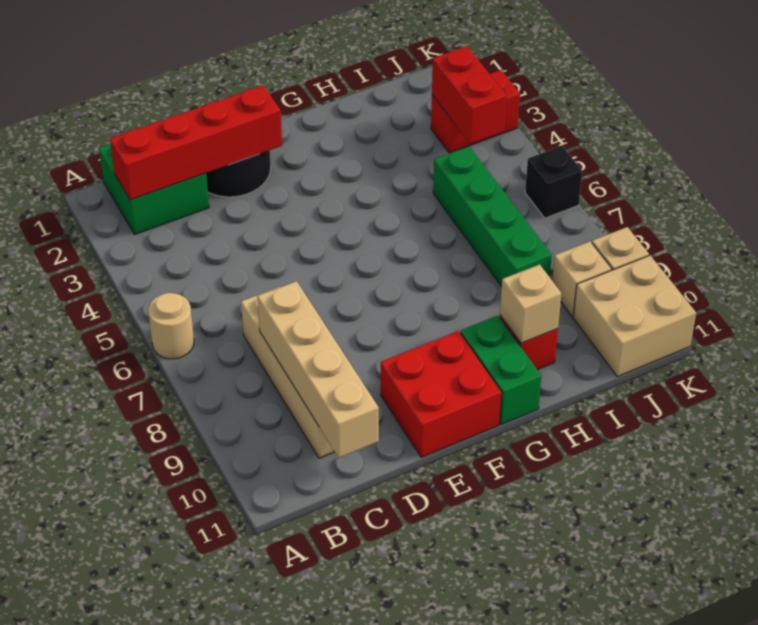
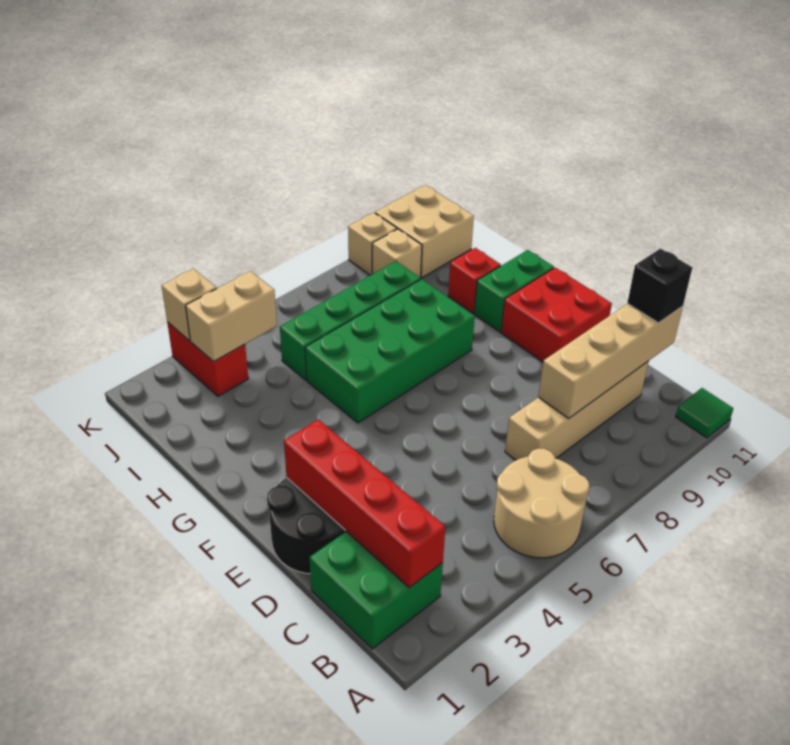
tan round brick A6 level 1 -> tan round brick A5:B6 level 1
none -> green tile A11 level 1
none -> green brick G5:H8 level 1
tan brick H10 level 2 -> tan brick K3 level 2
red brick J3:J4 level 2 -> tan brick J3:J4 level 2
black brick K6 level 1 -> black brick C11 level 3

